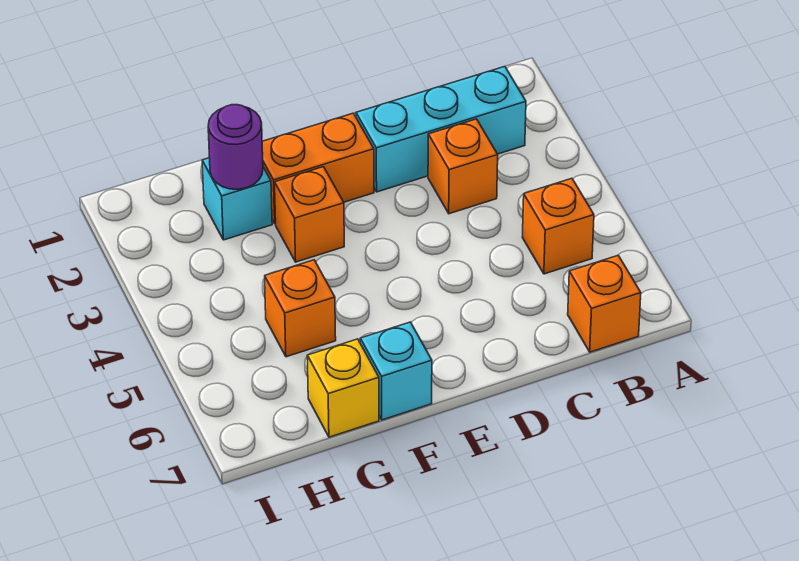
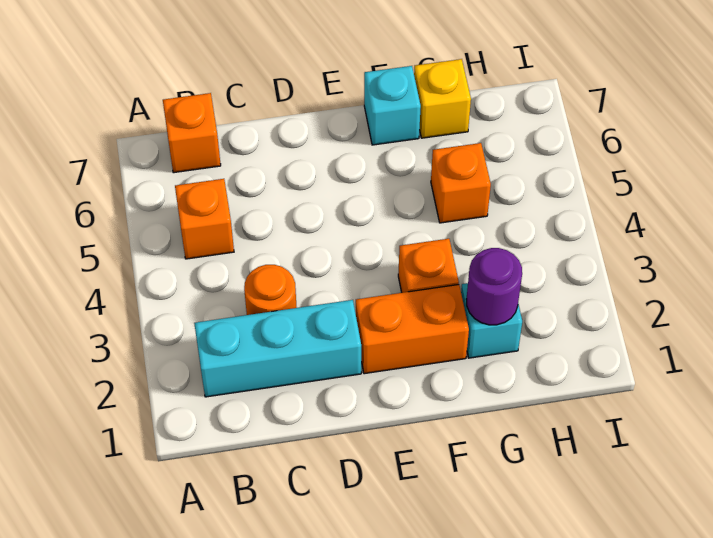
orange brick C3 level 1 -> orange round brick C3 level 1

